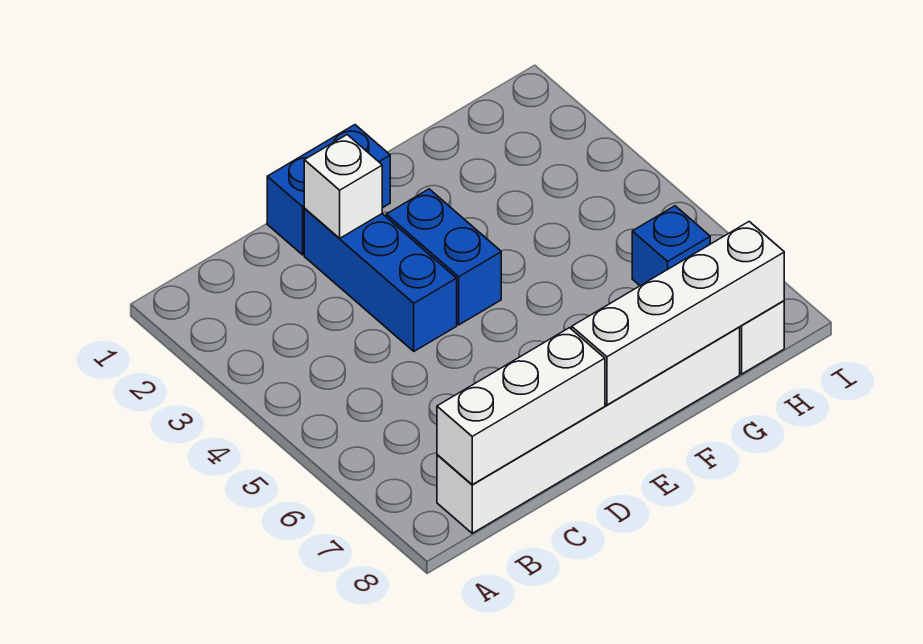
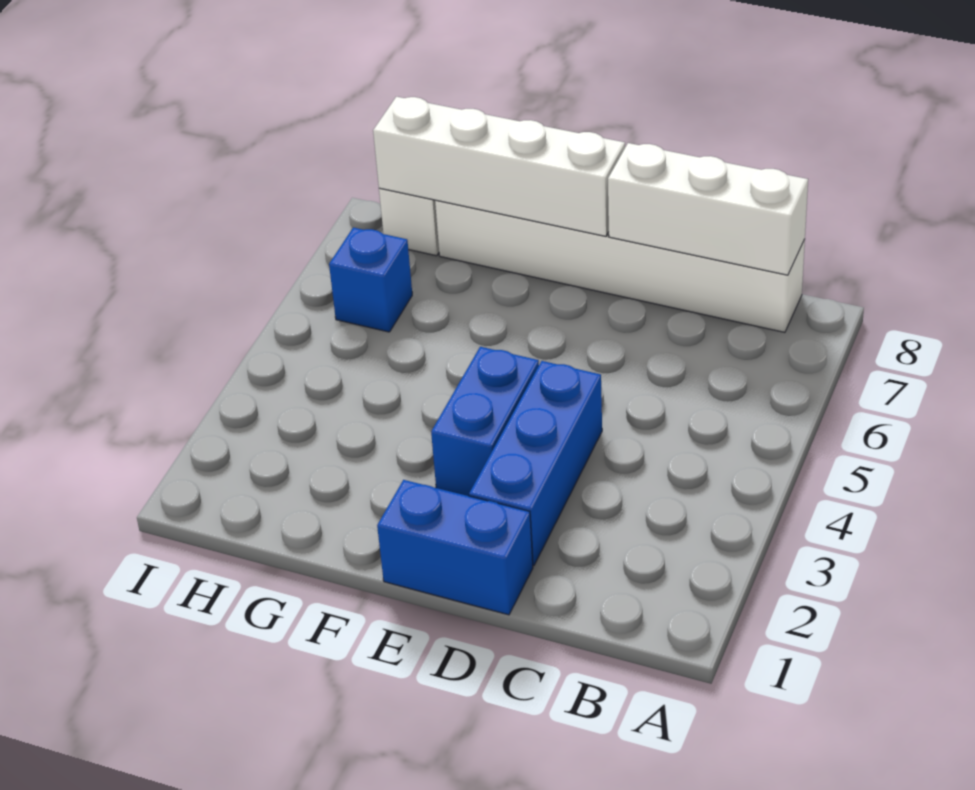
white brick D2 level 2 -> none

